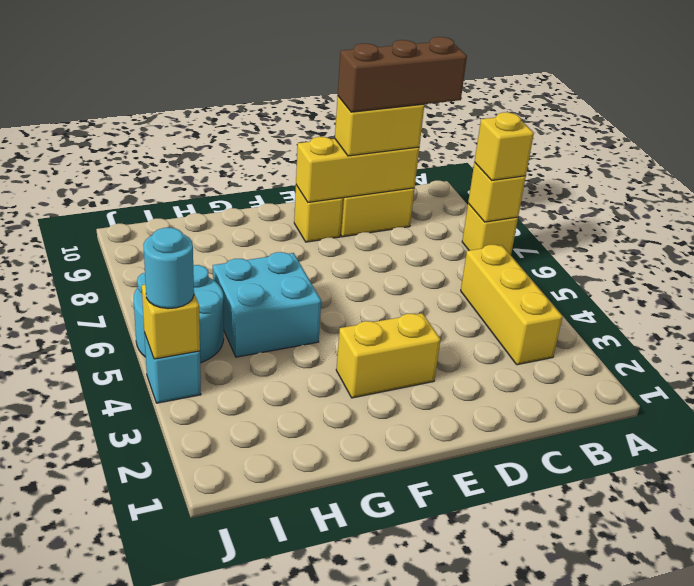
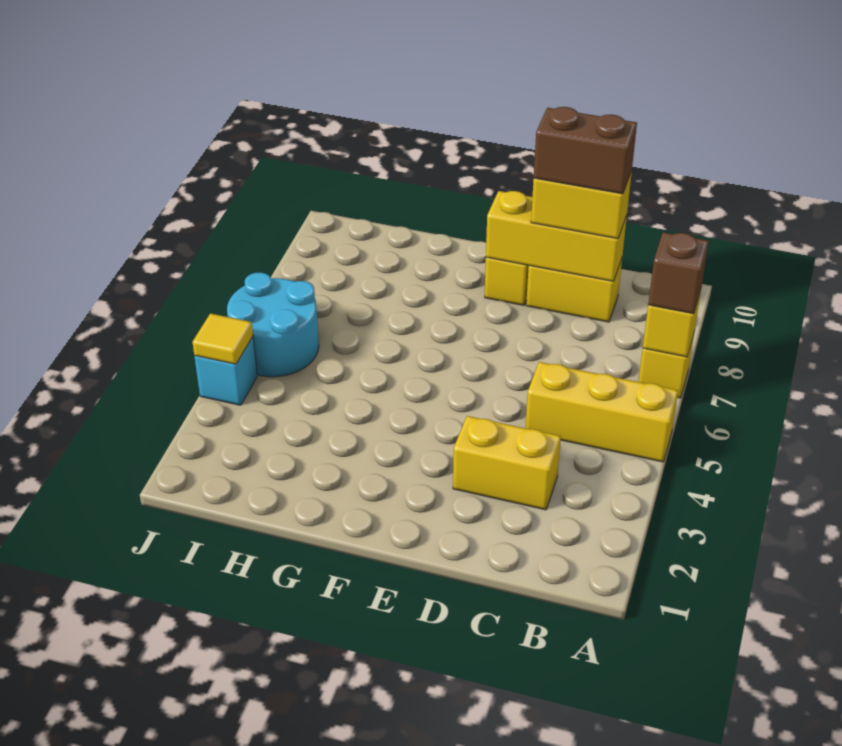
yellow brick A7 level 3 -> brown brick A7 level 3
yellow brick B3:B5 level 1 -> yellow brick A5:C5 level 1
brown brick B9:D9 level 4 -> brown brick C9:D9 level 4
yellow brick E3:F3 level 1 -> yellow brick C3:D3 level 1
cyan brick G5:H6 level 1 -> none
yellow brick J4 level 2 -> yellow tile J4 level 2
cyan round brick J4 level 3 -> none

